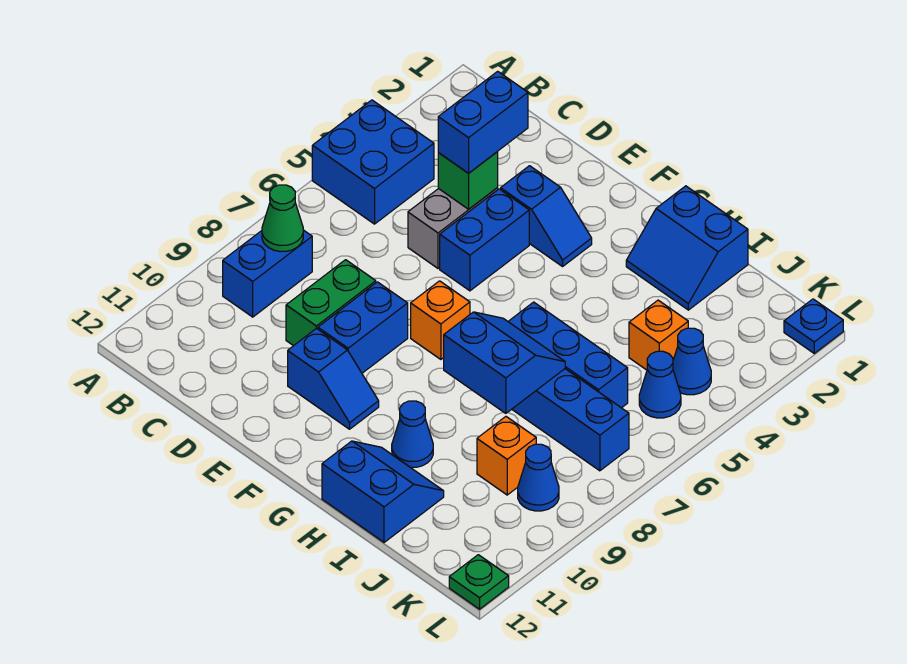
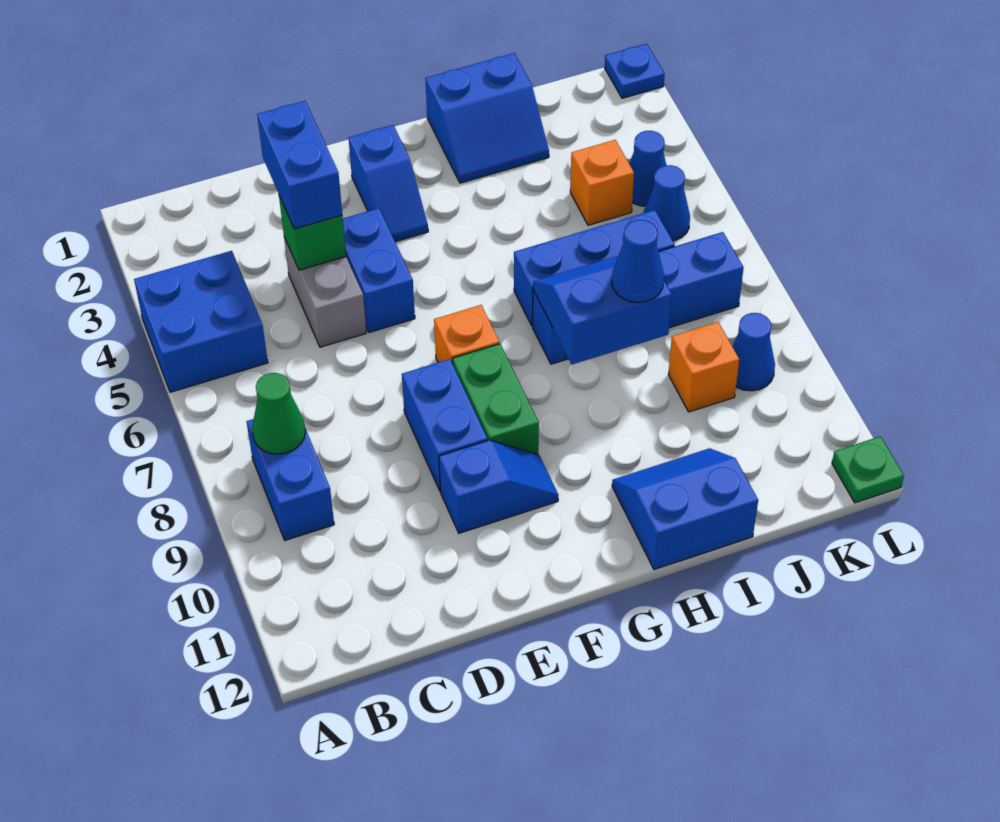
green brick D8:D9 level 1 -> green brick F8:F9 level 1
blue slope E3:F3 level 1 top E -> blue slope F2:F3 level 1 top 2
blue cone H10 level 1 -> blue cone I8 level 3

